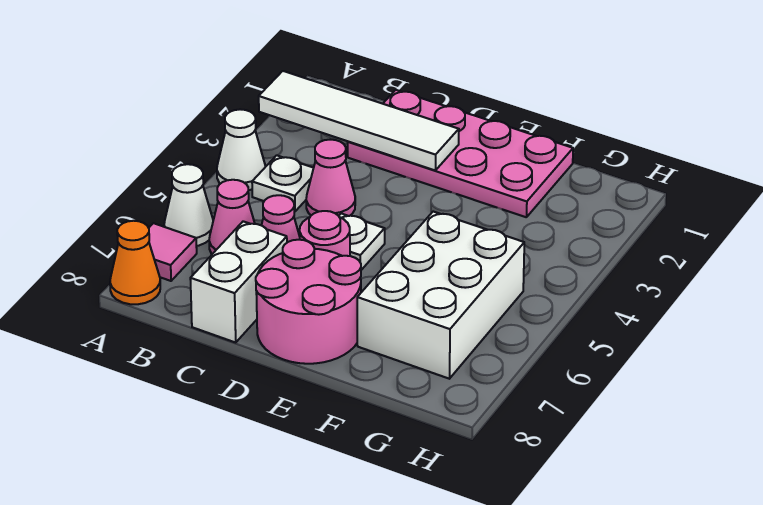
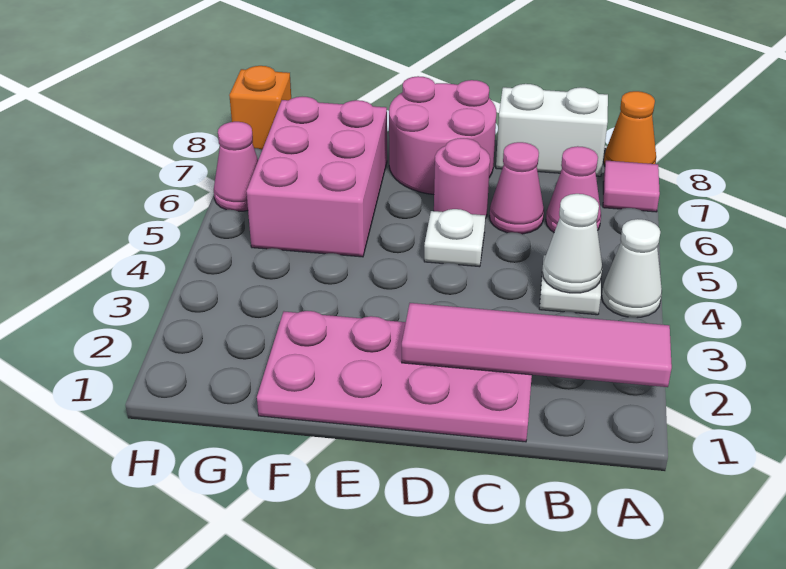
white tile A2:D2 level 2 -> pink tile A2:D2 level 2
white cone A6 level 1 -> white cone B4 level 2
pink cone C4 level 1 -> pink cone H6 level 1
white brick C7:C8 level 1 -> white brick B8:C8 level 1
white brick F5:G7 level 1 -> pink brick F5:G7 level 1
none -> orange brick H8 level 1

